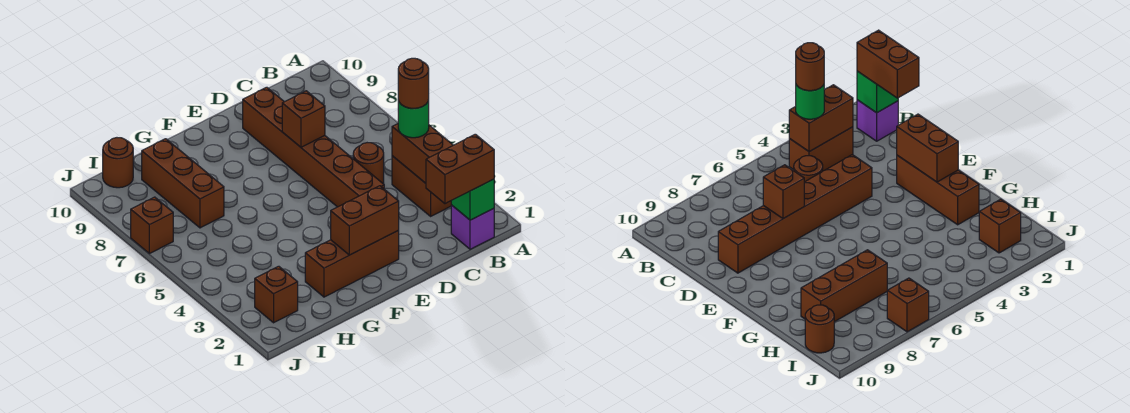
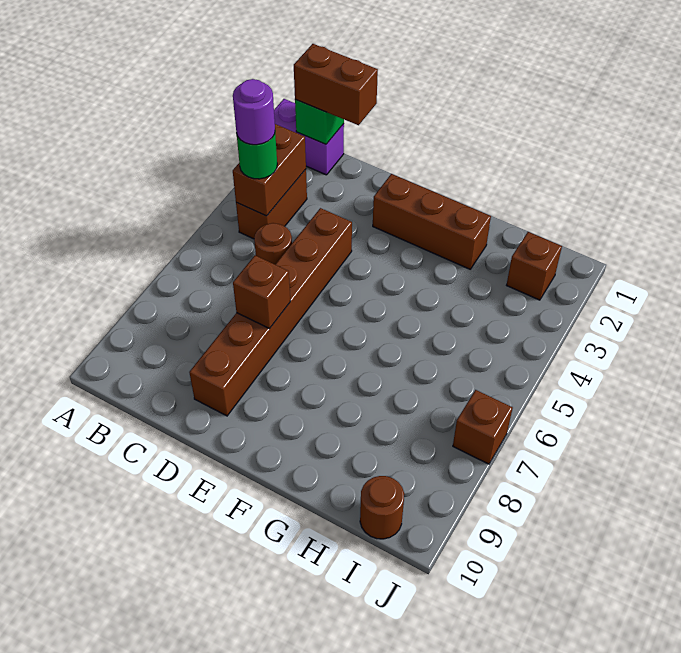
purple brick B1 level 1 -> purple brick A1:B1 level 1
brown round brick B4 level 4 -> purple round brick B4 level 4
brown brick E2:F2 level 2 -> none
brown brick H7:H9 level 1 -> none

